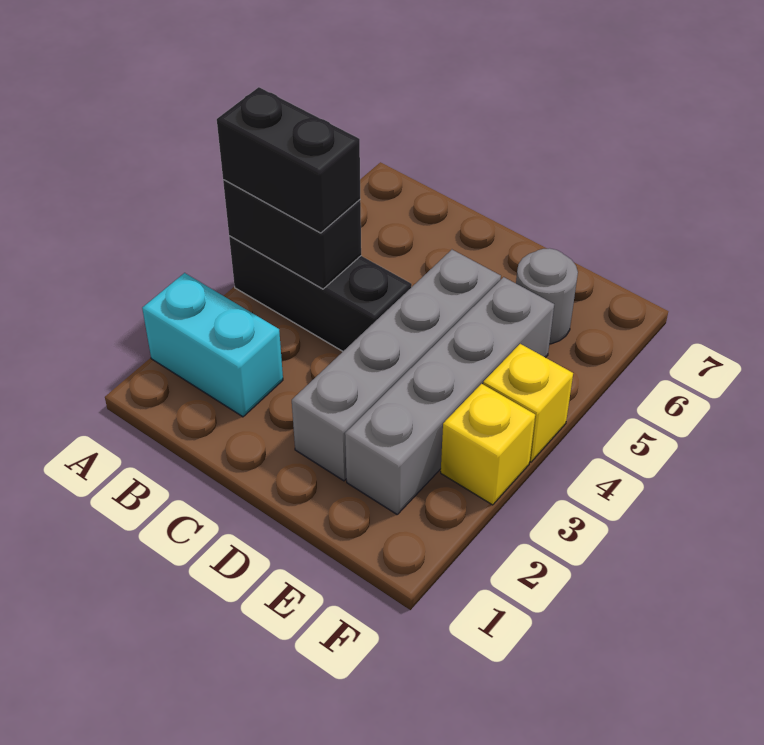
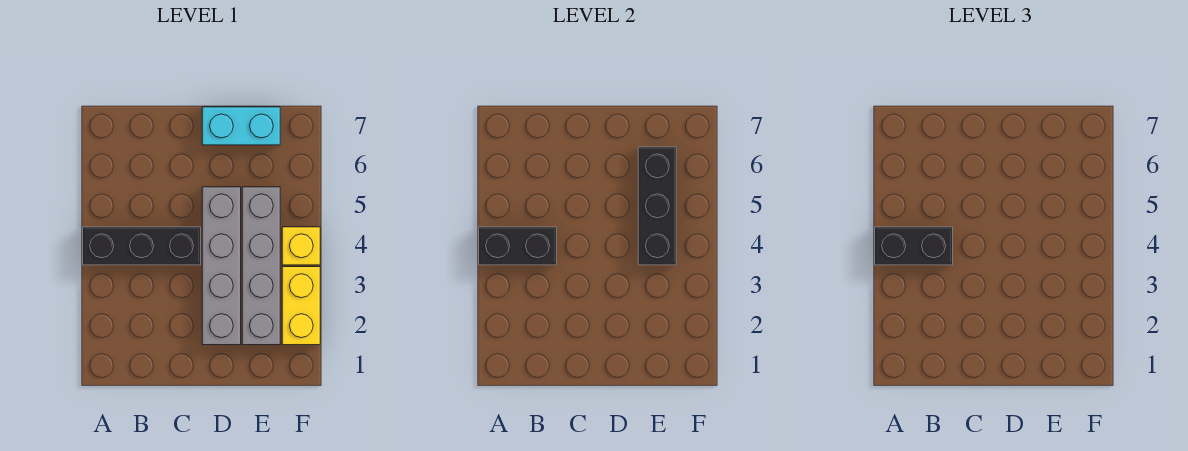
cyan brick A2:B2 level 1 -> cyan brick D7:E7 level 1
none -> black brick E4:E6 level 2
grey round brick E6 level 1 -> none
yellow brick F3 level 1 -> yellow brick F2:F3 level 1

